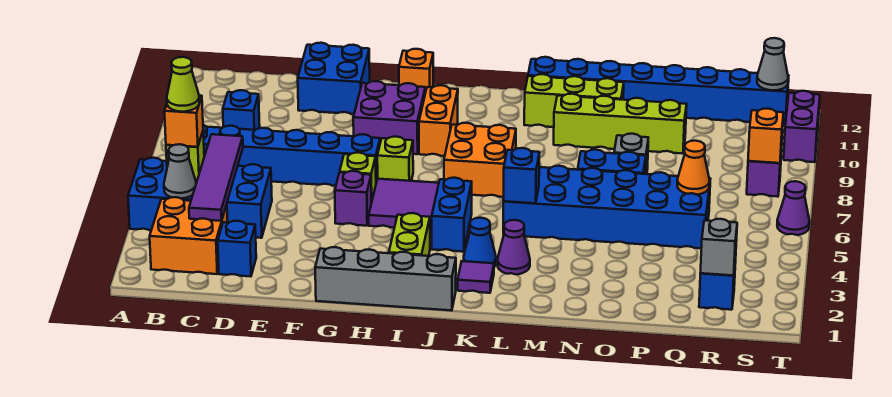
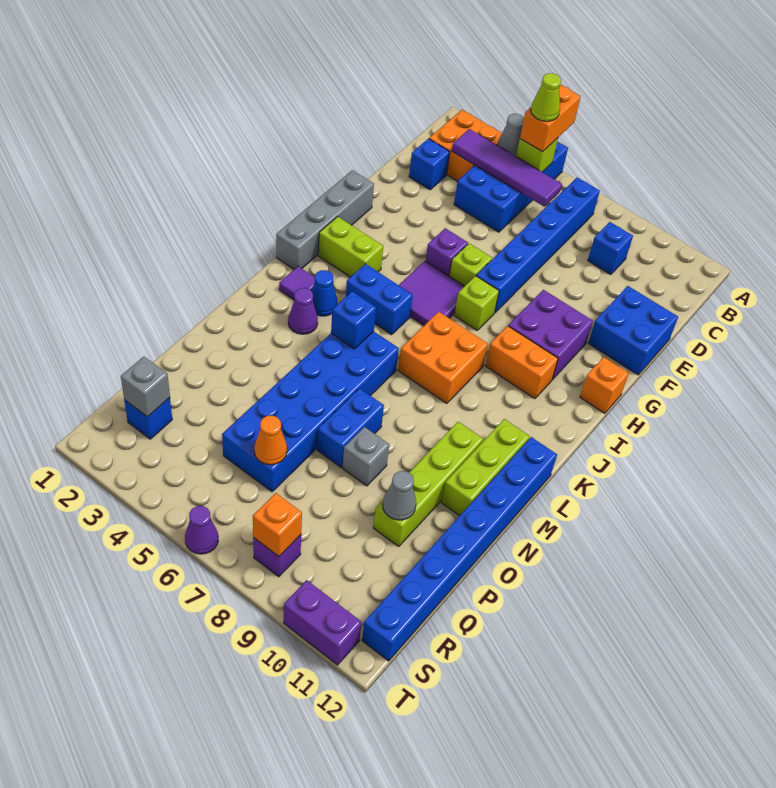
orange brick B5 level 3 -> orange brick A5:B5 level 3
grey cone S12 level 2 -> grey cone P10 level 2

